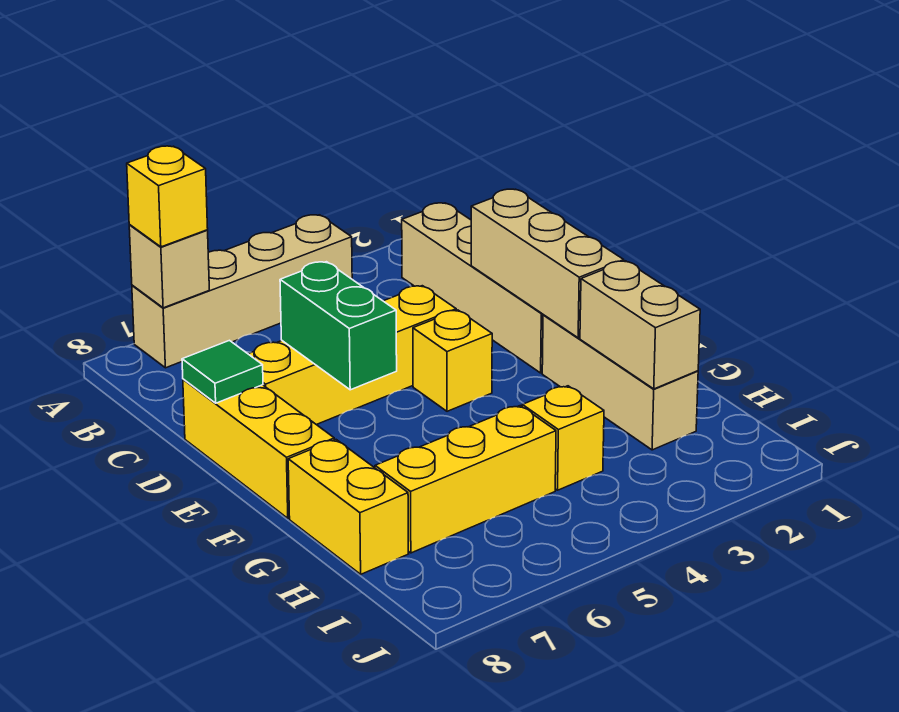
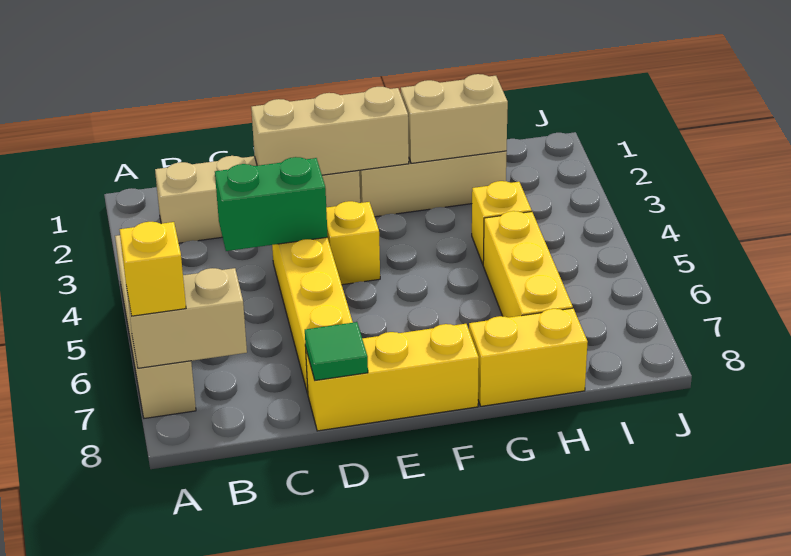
tan brick A7 level 2 -> tan brick A7:B7 level 2
green brick D6:E6 level 2 -> green brick C4:D4 level 2

